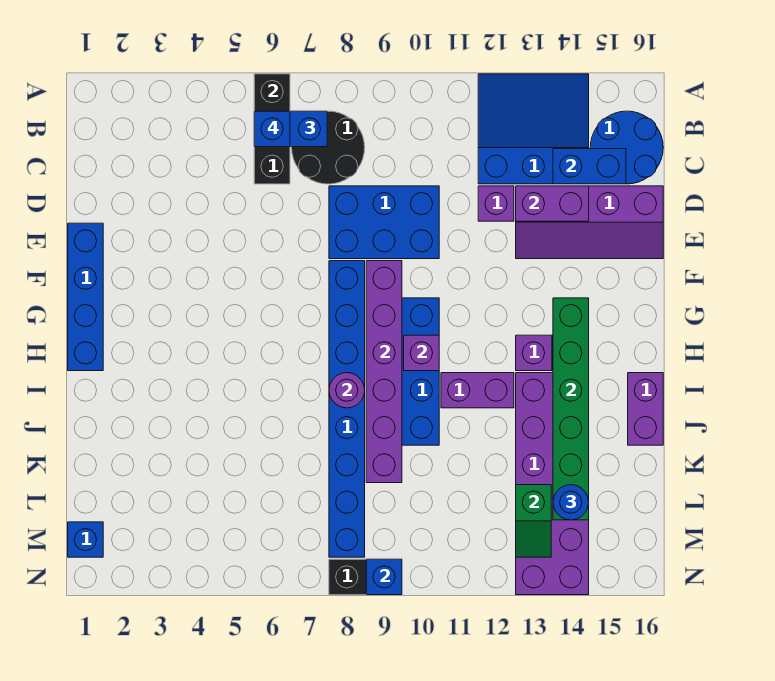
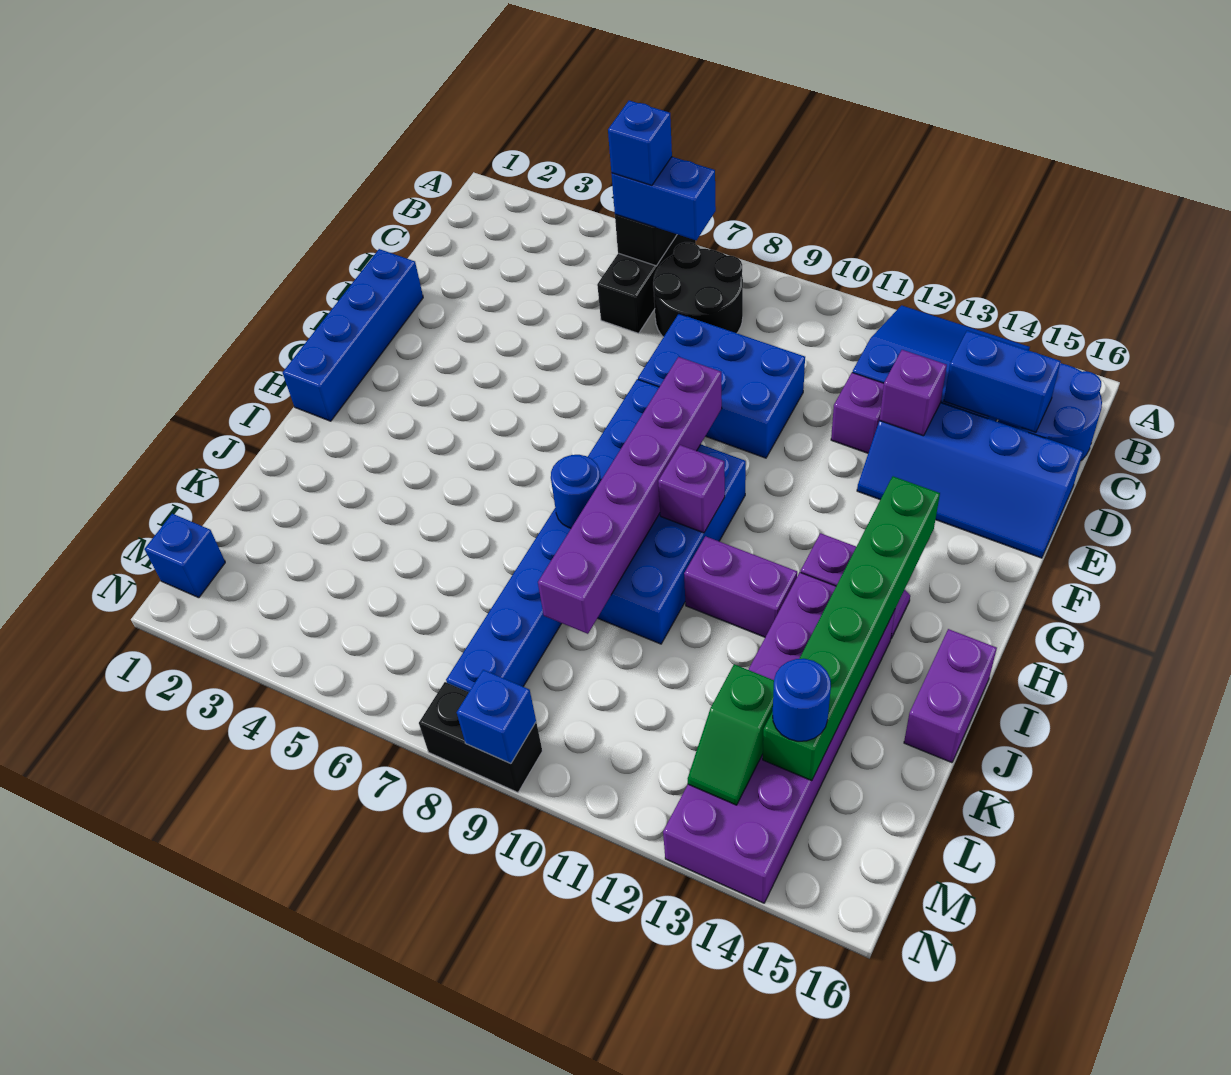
purple slope D13:E16 level 1 top D -> blue slope D13:E16 level 1 top D
purple brick D13:D14 level 2 -> purple brick D13 level 2
purple round brick I8 level 2 -> blue round brick I8 level 2

